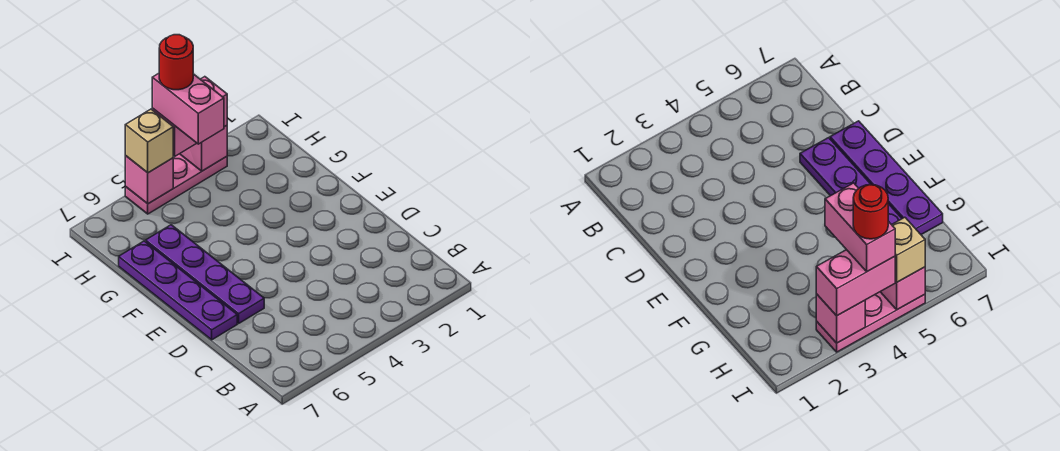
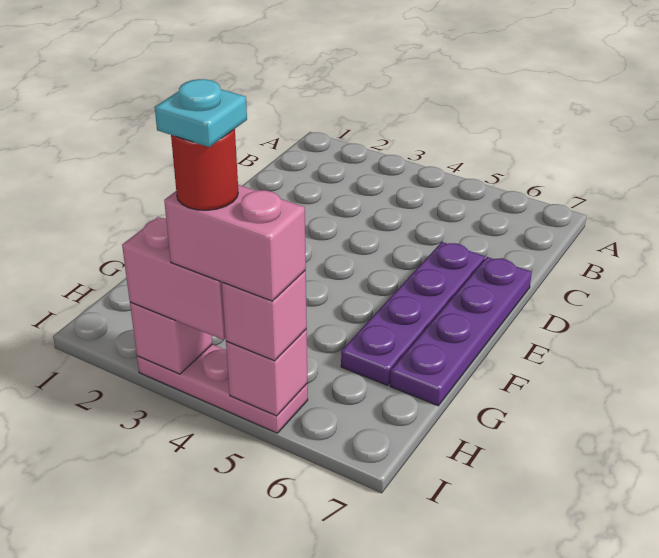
pink brick H4:I4 level 4 -> pink brick I4:I5 level 4
none -> cyan plate I4 level 6
tan brick I5 level 3 -> pink brick I5 level 3

